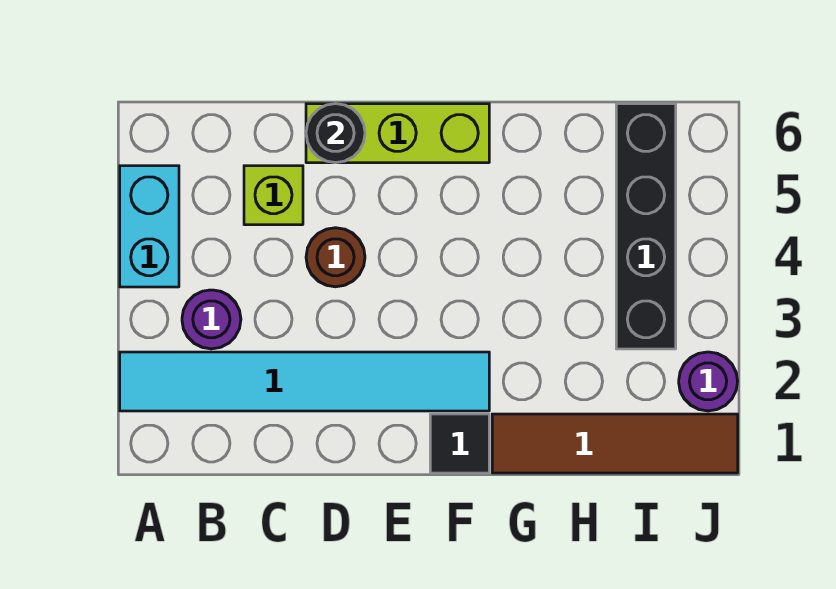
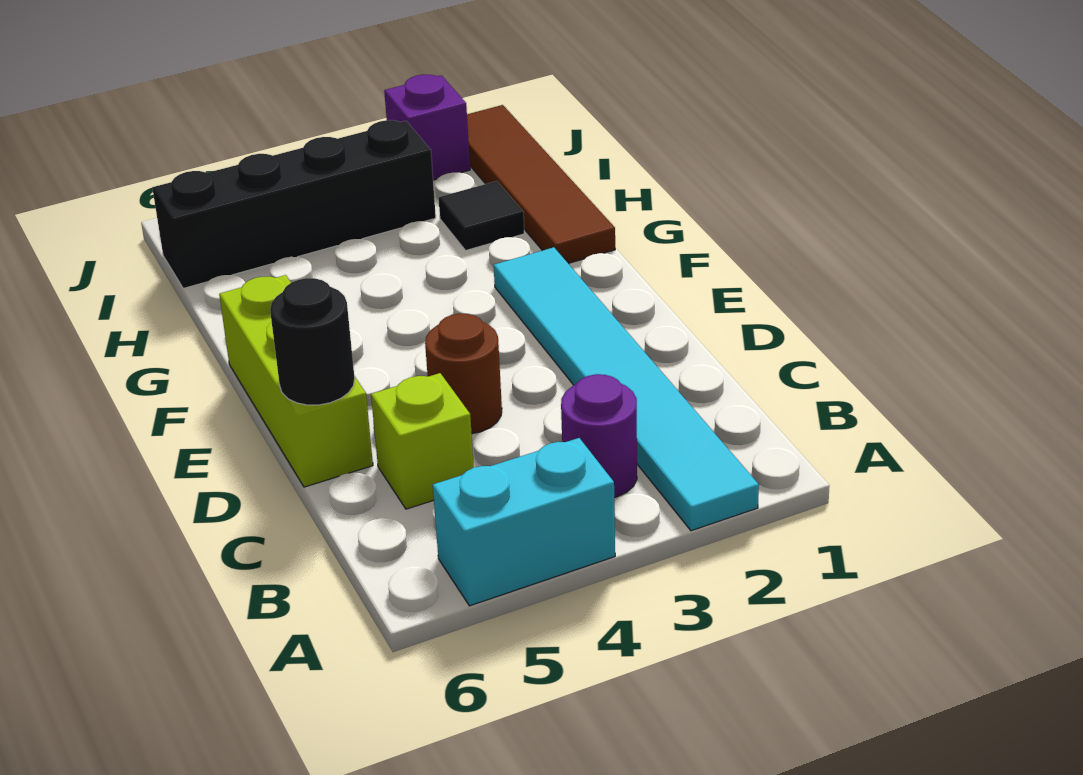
black tile F1 level 1 -> black tile H2 level 1
purple round brick J2 level 1 -> purple brick J2 level 1

